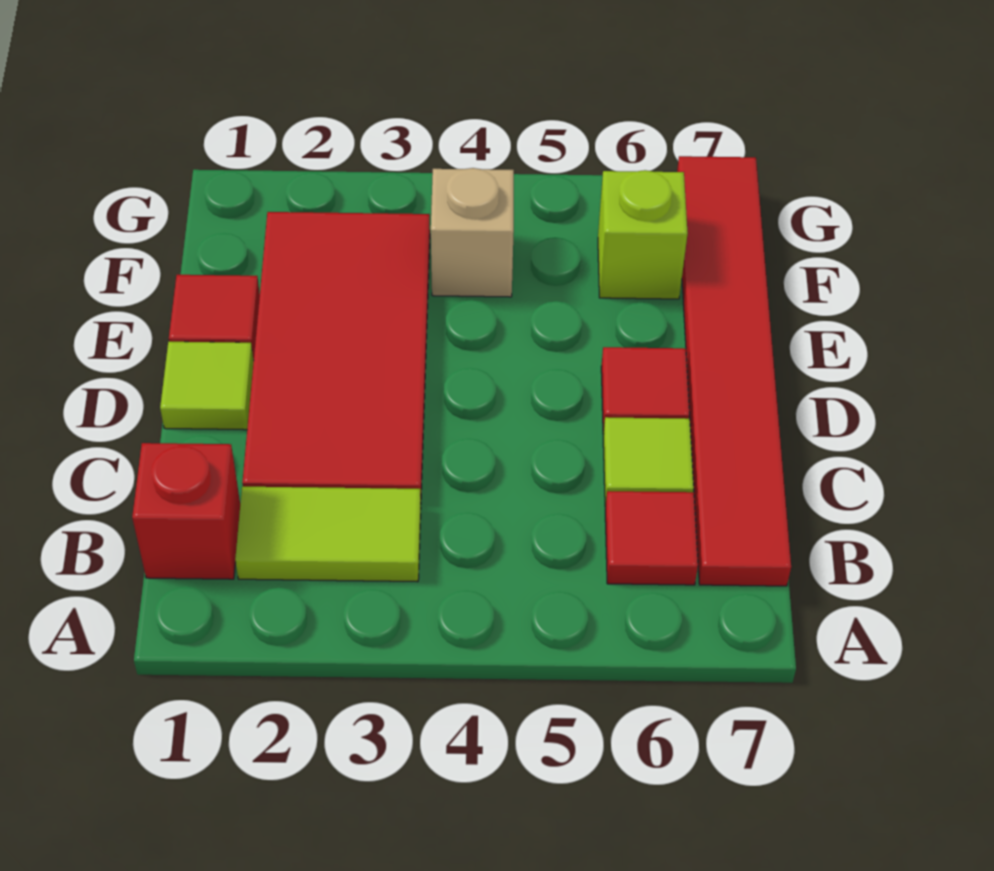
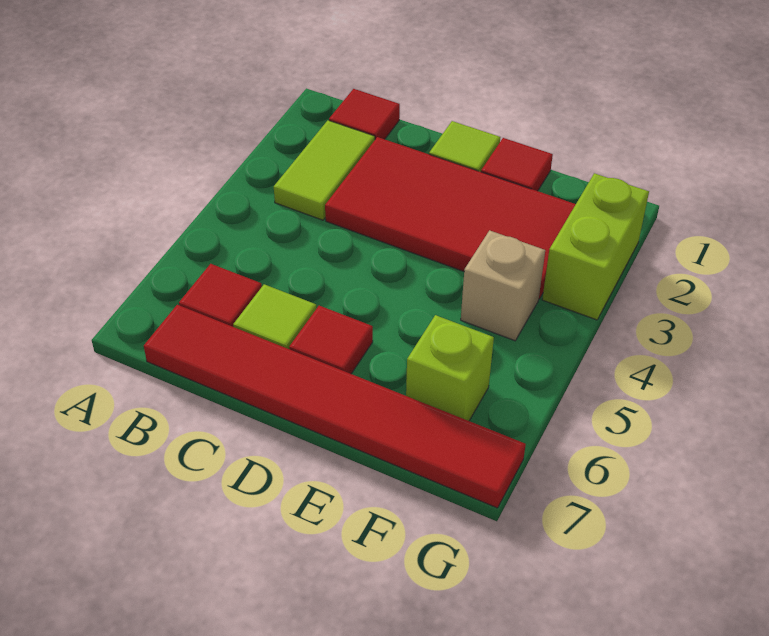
red brick B1 level 1 -> red tile B1 level 1
none -> lime brick G2:G3 level 1

